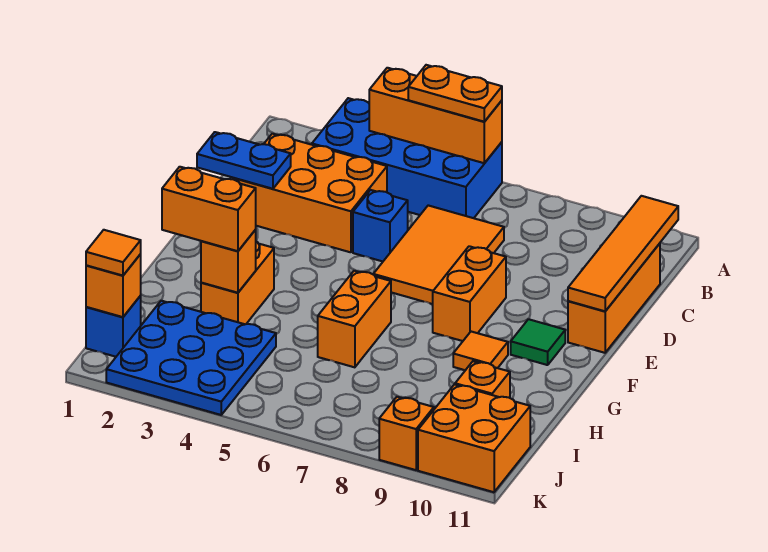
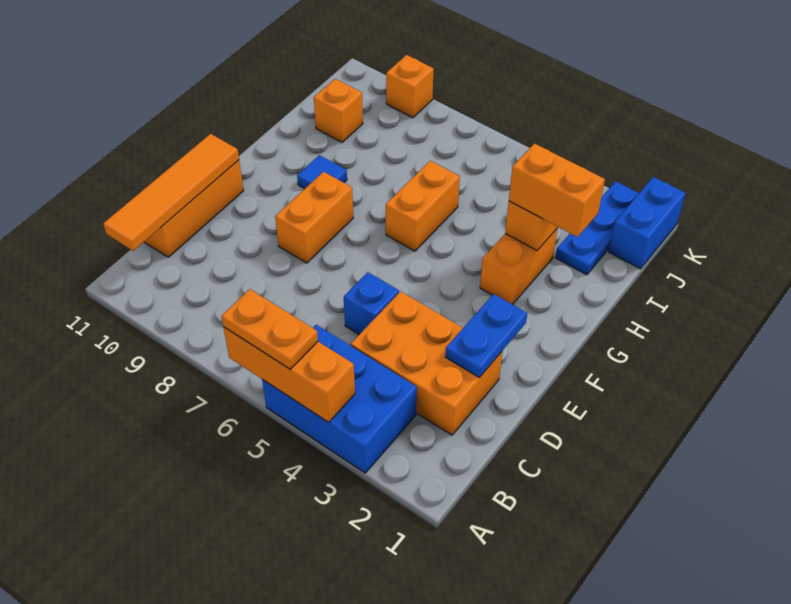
blue brick A3:B6 level 1 -> blue brick A3:B5 level 1
orange tile C6:E7 level 1 -> none
blue plate D1:D2 level 2 -> blue plate D2:E2 level 2
green tile F10 level 1 -> none
orange tile G9 level 1 -> blue tile G9 level 1
blue plate I2:K4 level 1 -> blue plate I2:K2 level 1
blue brick J1 level 1 -> blue brick J1:K1 level 1
orange brick J1 level 2 -> none
orange tile J1 level 3 -> none
orange brick J10:K11 level 1 -> none

